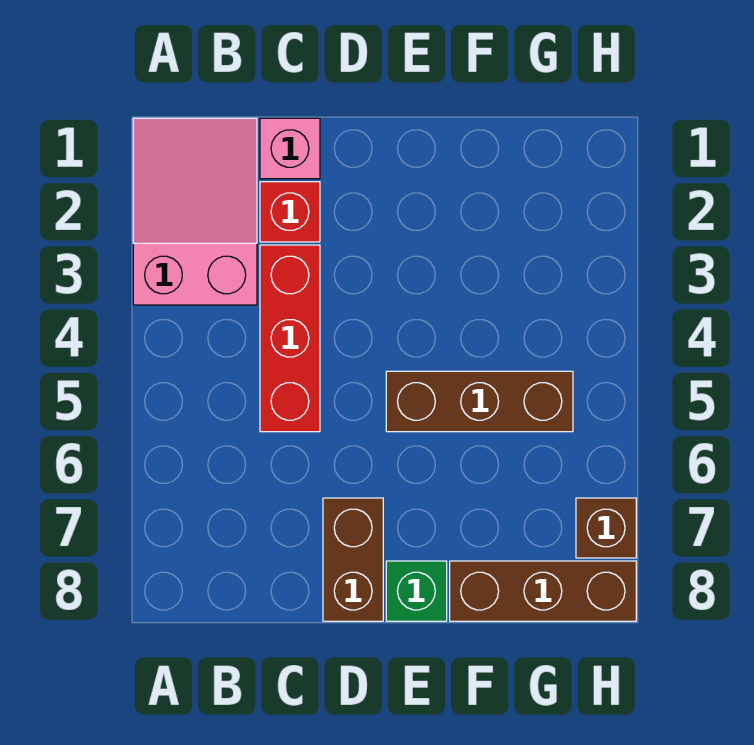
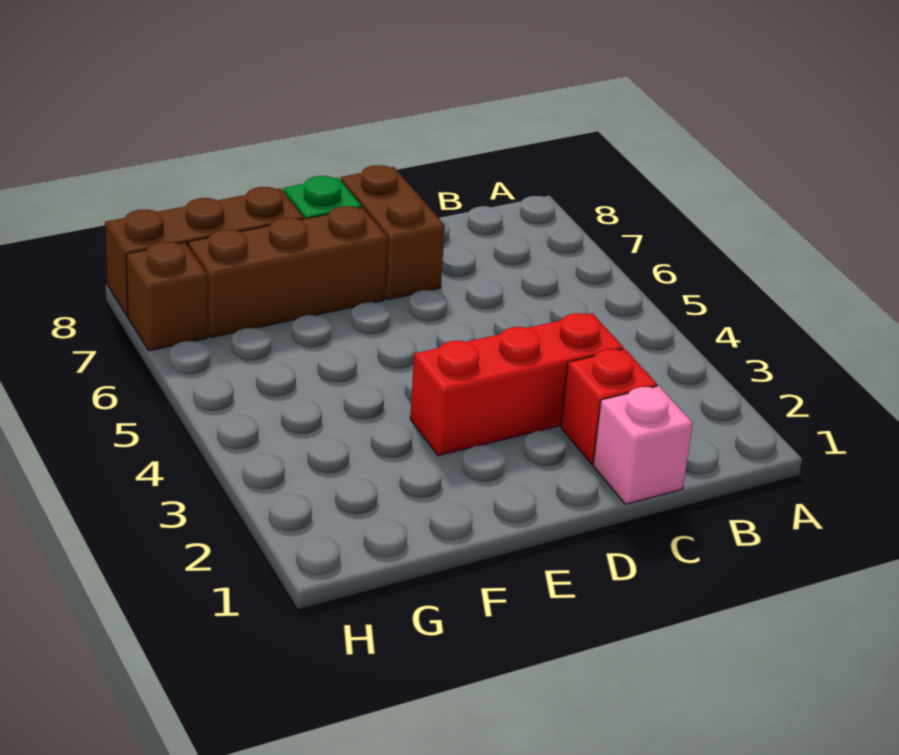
pink slope A1:B3 level 1 top 3 -> none
red brick C3:C5 level 1 -> red brick C3:E3 level 1
brown brick E5:G5 level 1 -> brown brick E7:G7 level 1

